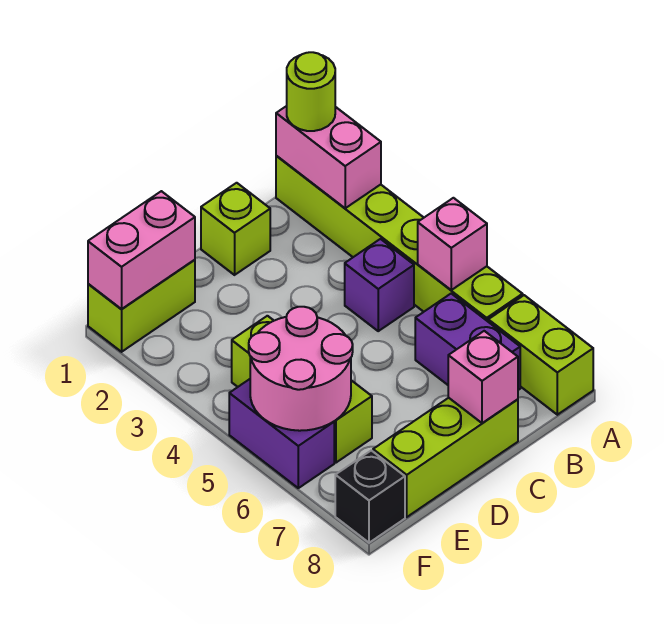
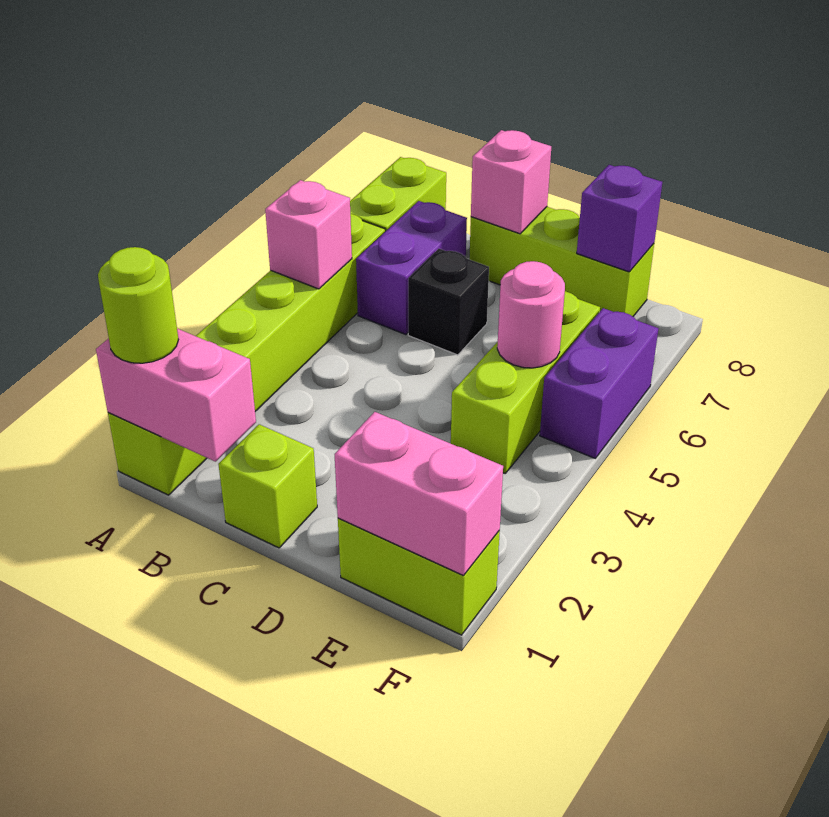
pink brick A1:A2 level 2 -> pink brick A1:B1 level 2
purple brick B4 level 1 -> purple brick E8 level 2
pink round brick E5:F6 level 2 -> pink round brick E5 level 2
black brick F8 level 1 -> black brick C6 level 1

